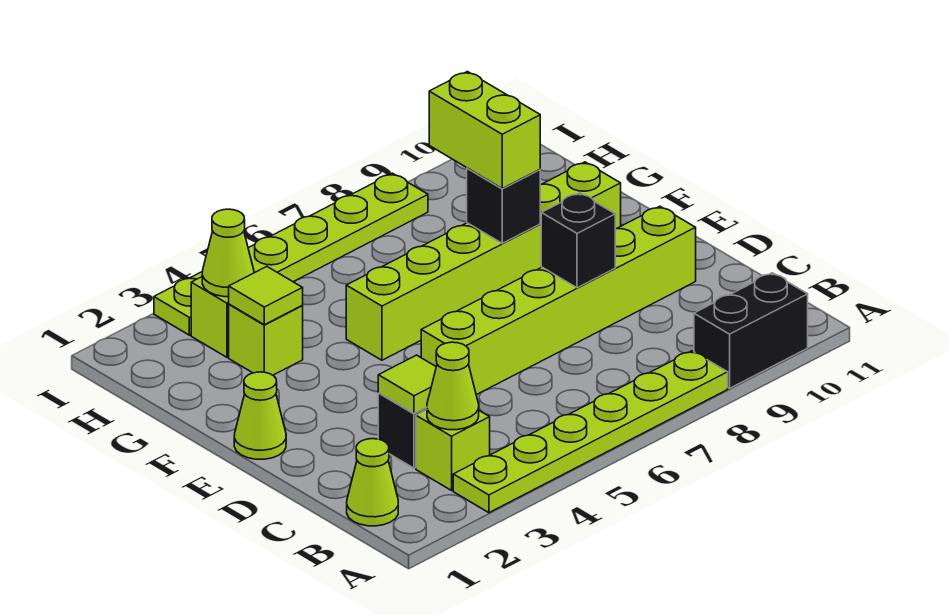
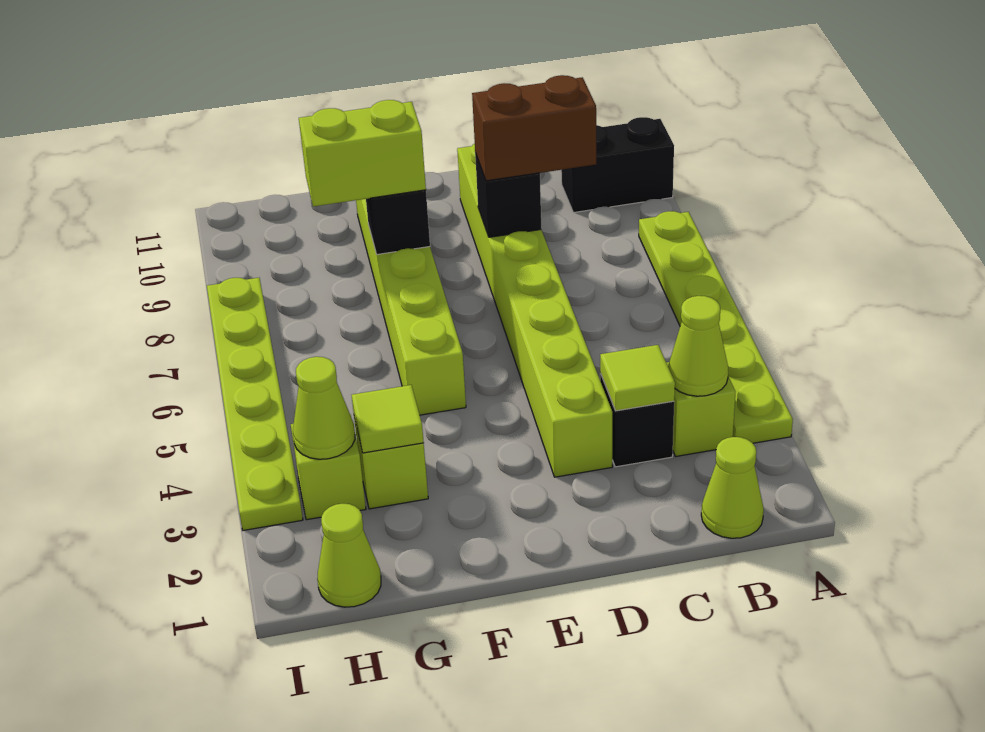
black brick A9:A10 level 1 -> black brick A10:B10 level 1
none -> brown brick C8:D8 level 3
lime brick D5:D10 level 1 -> lime brick D3:D10 level 1
lime cone E1 level 1 -> lime cone H1 level 1

